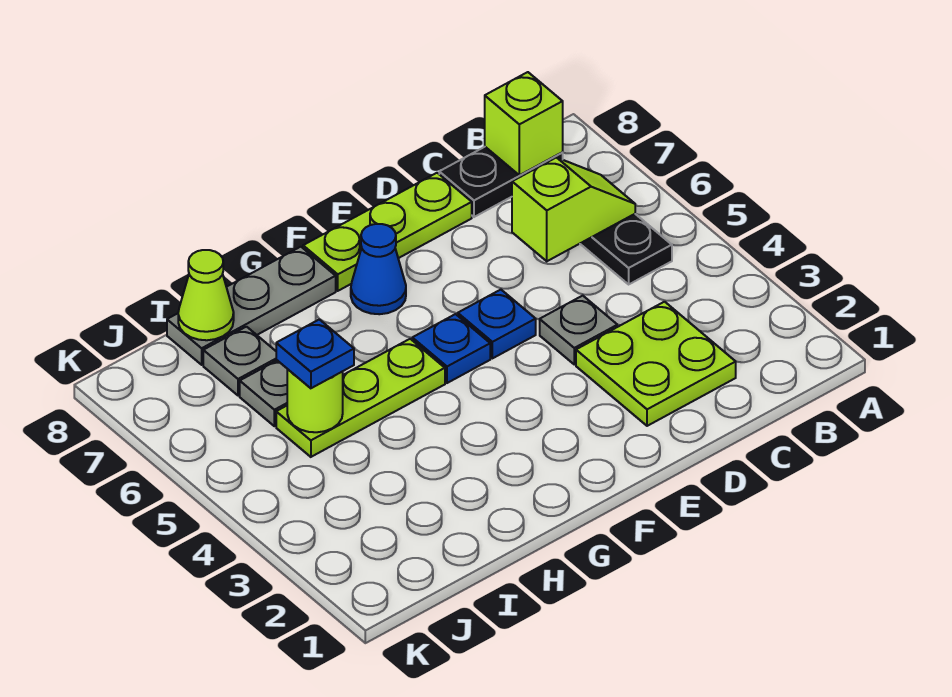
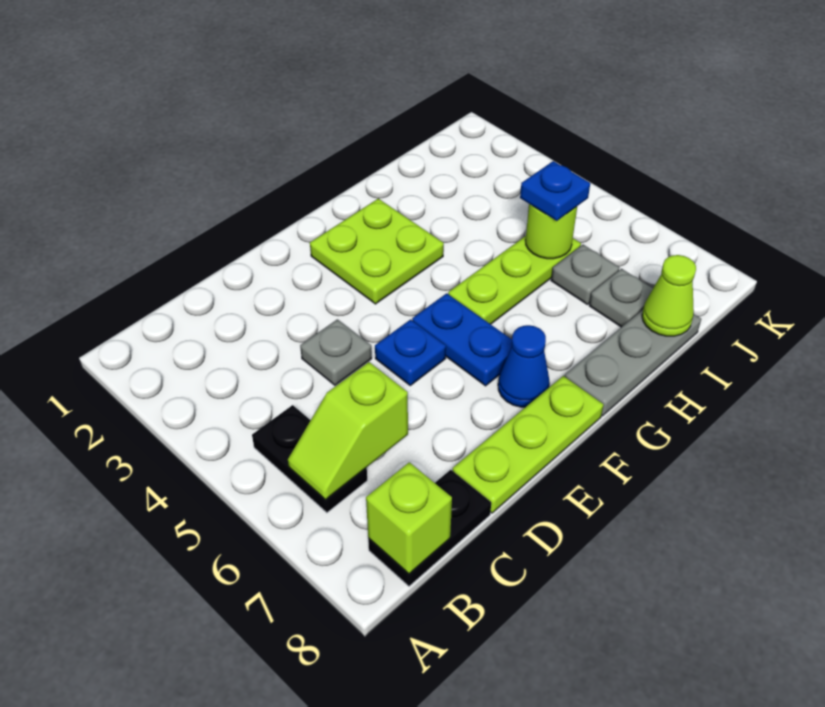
lime plate C2:D3 level 1 -> lime plate F2:G3 level 1
blue plate F5 level 1 -> blue plate F5:F6 level 1

